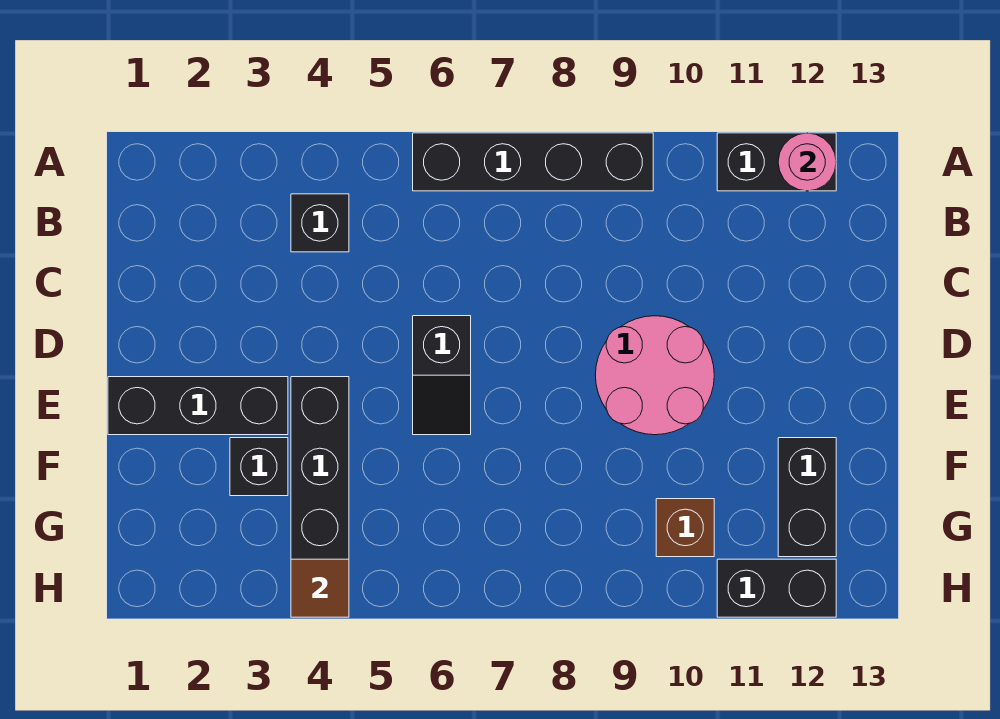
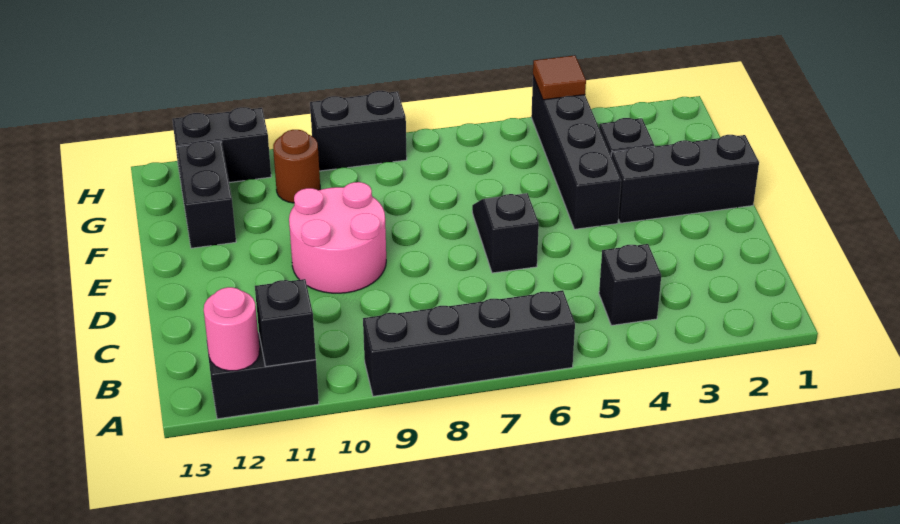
none -> black brick A11 level 2
brown brick G10 level 1 -> brown round brick G10 level 1
none -> black brick H8:H9 level 1

